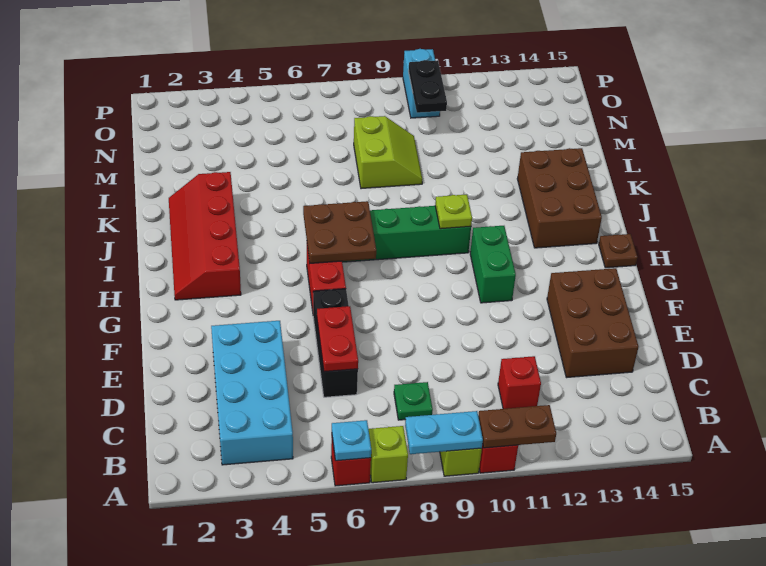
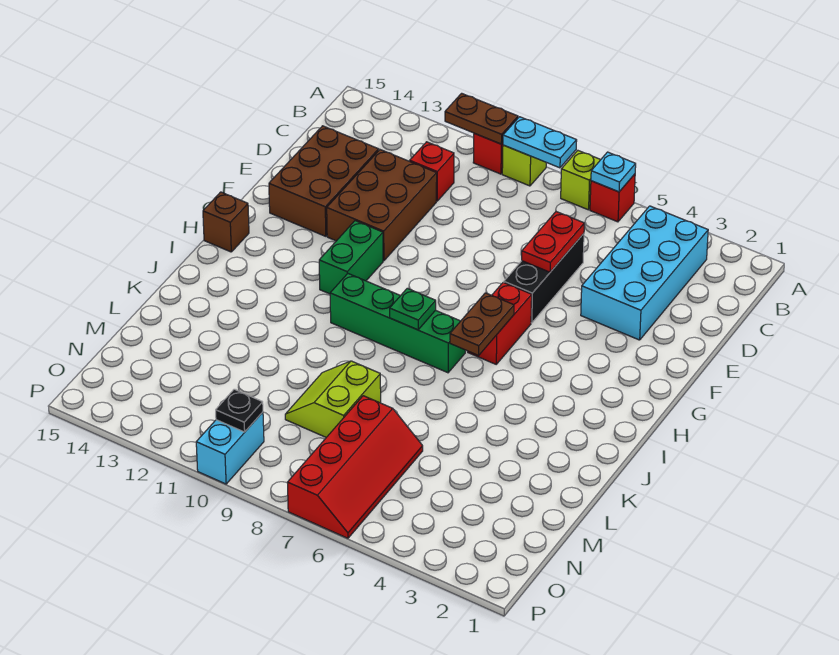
green plate C8 level 1 -> green plate I8 level 2
red slope H2:K3 level 1 top 3 -> red slope M6:P7 level 1 top 7
brown plate H6:I7 level 2 -> brown plate H6:I6 level 2
brown plate H15 level 1 -> brown brick H15 level 1
lime plate I10 level 2 -> none
brown brick I13:K14 level 1 -> brown brick D11:F12 level 1
black plate N10:O10 level 2 -> black plate O10 level 2

